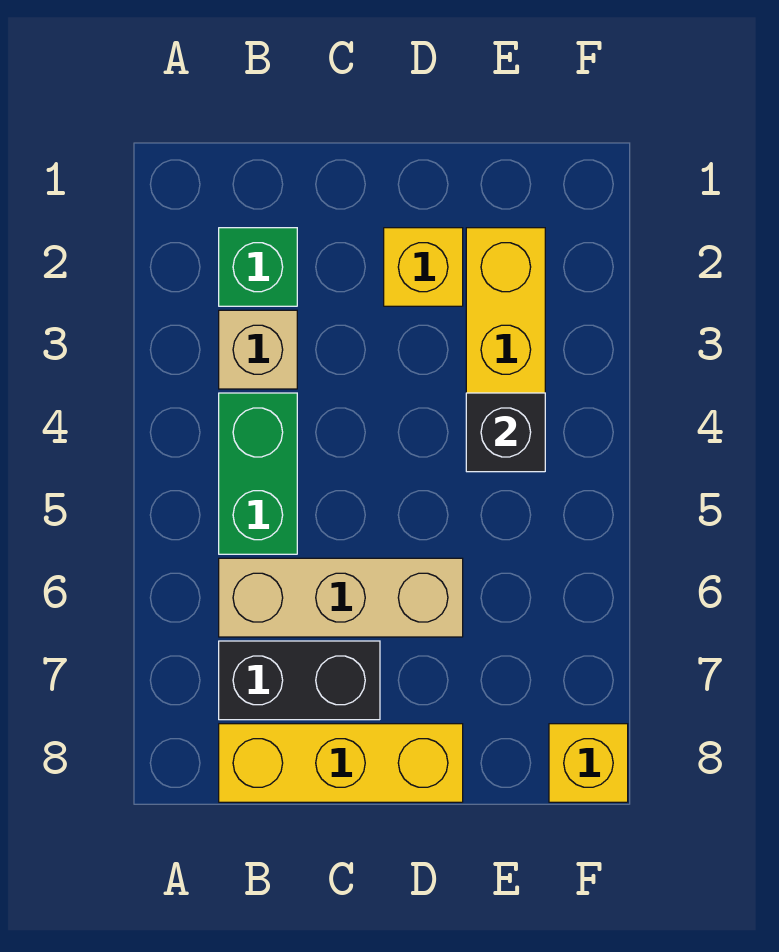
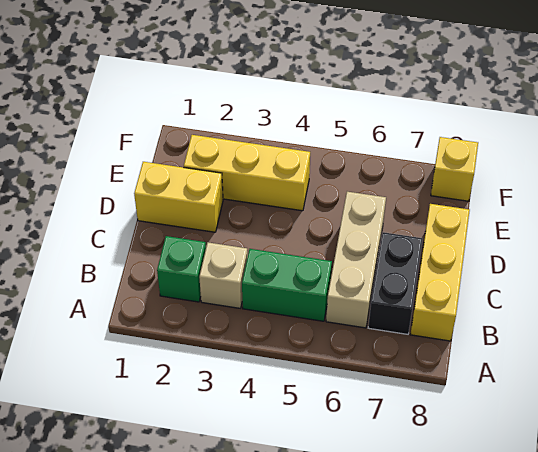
yellow brick D2 level 1 -> yellow brick D1:D2 level 1
black brick E4 level 2 -> none

